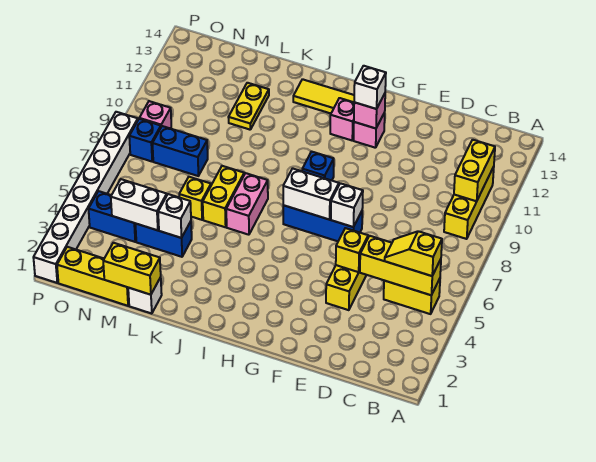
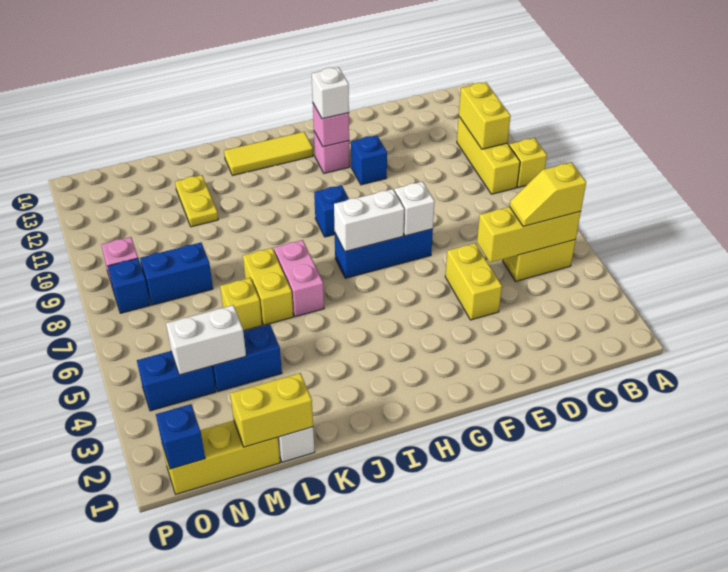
yellow brick E5 level 2 -> yellow brick A9 level 1
none -> blue brick F11 level 1
pink brick H12 level 1 -> none
white brick L4 level 2 -> none
none -> blue brick O1 level 2
white brick P1:P8 level 1 -> none

